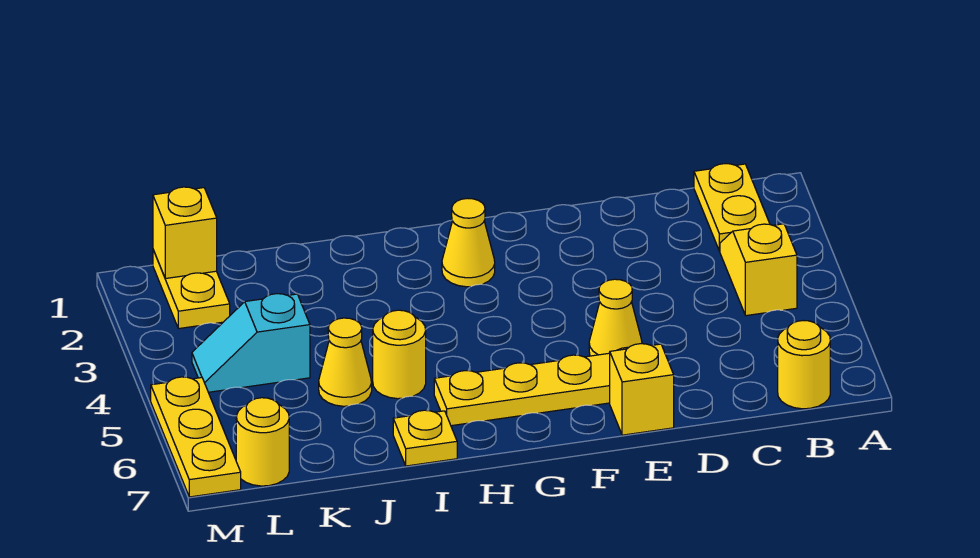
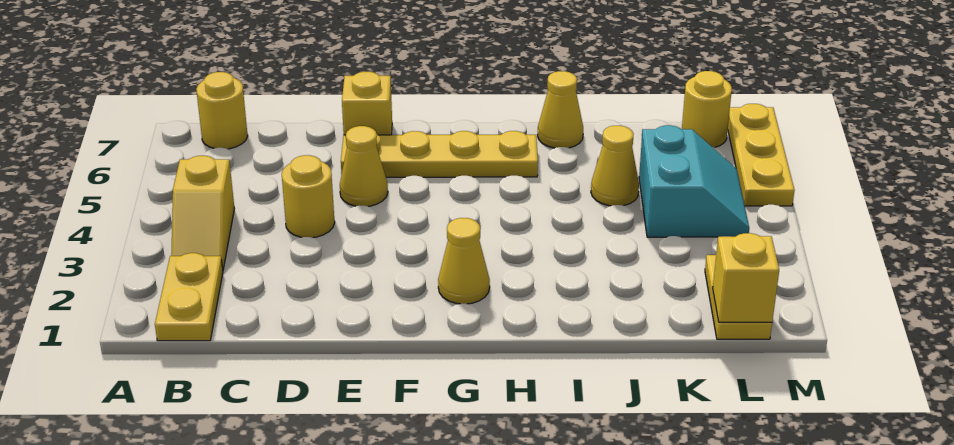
yellow round brick I5 level 1 -> yellow round brick D4 level 1
yellow plate I7 level 1 -> yellow cone I7 level 1
cyan slope K4:L4 level 1 top K -> cyan slope K4:L5 level 1 top K

